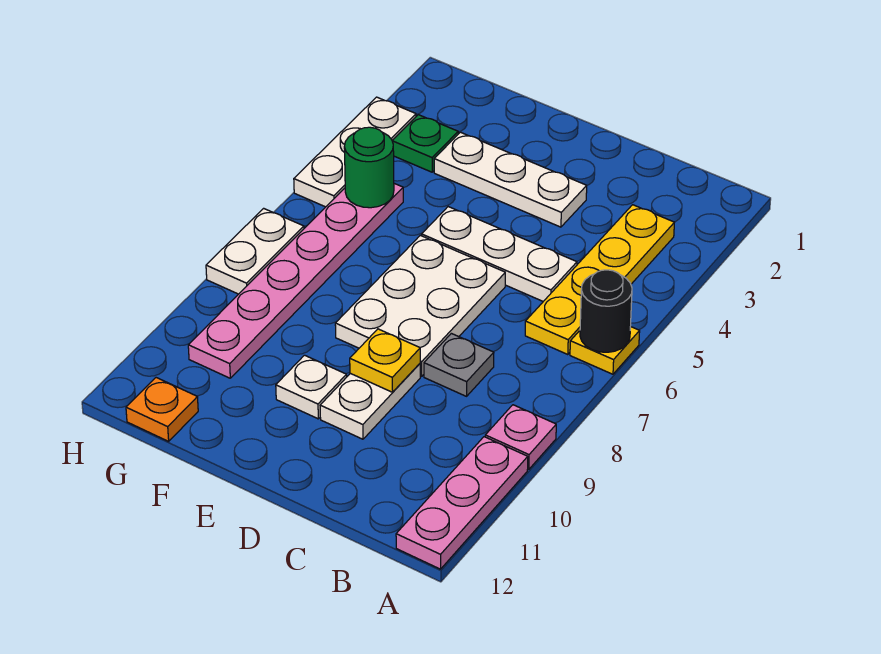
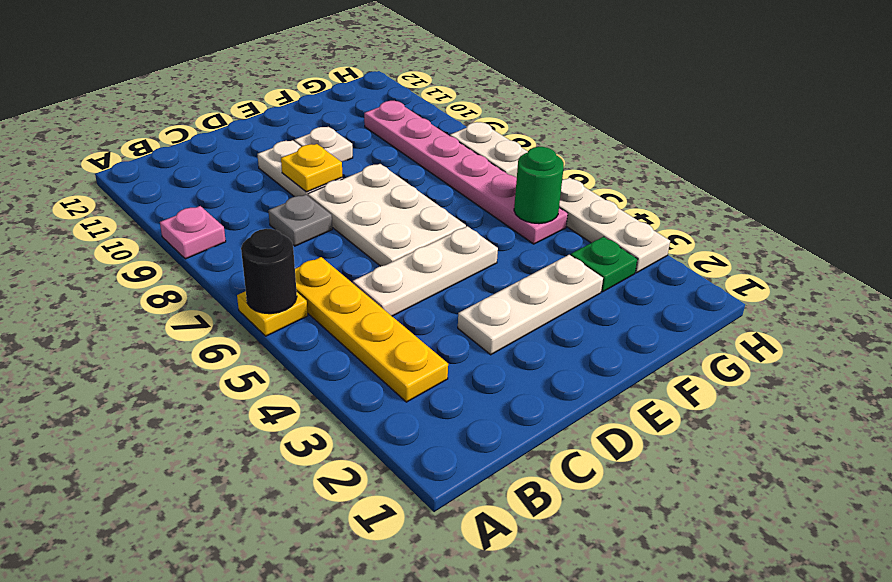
pink plate A10:A12 level 1 -> none
orange plate G12 level 1 -> none

